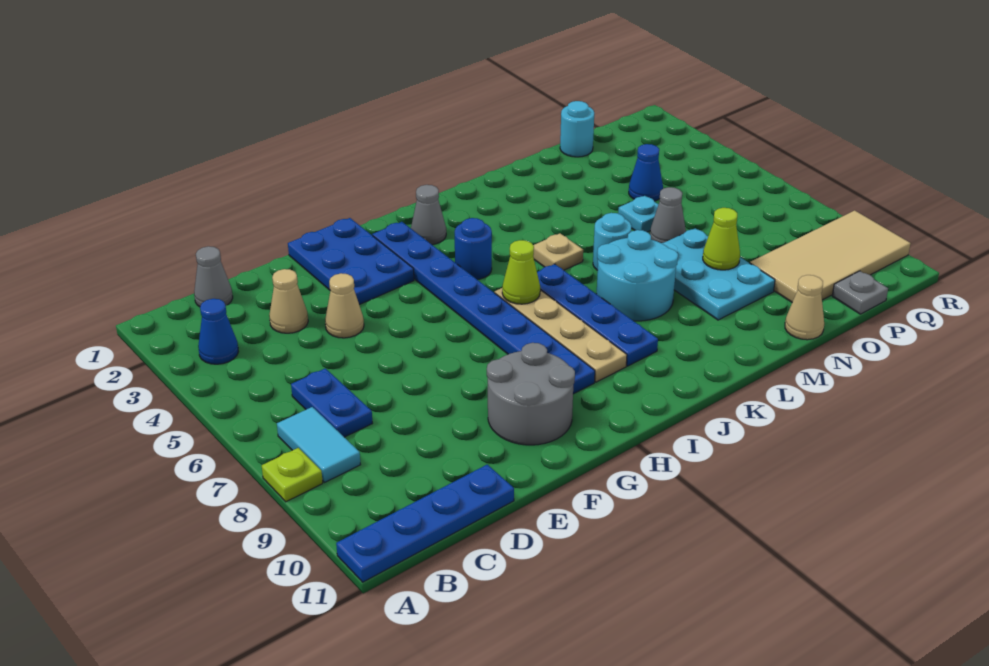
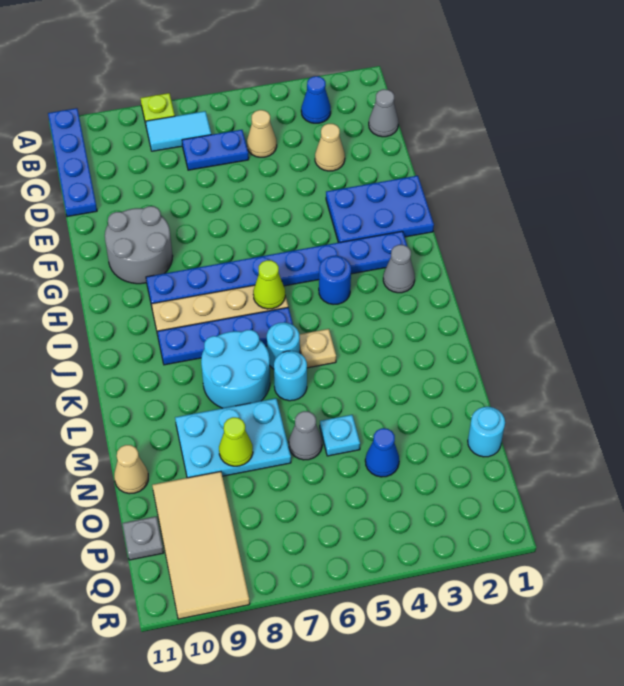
tan cone E4 level 1 -> tan cone C5 level 1
none -> cyan round brick K6 level 1

